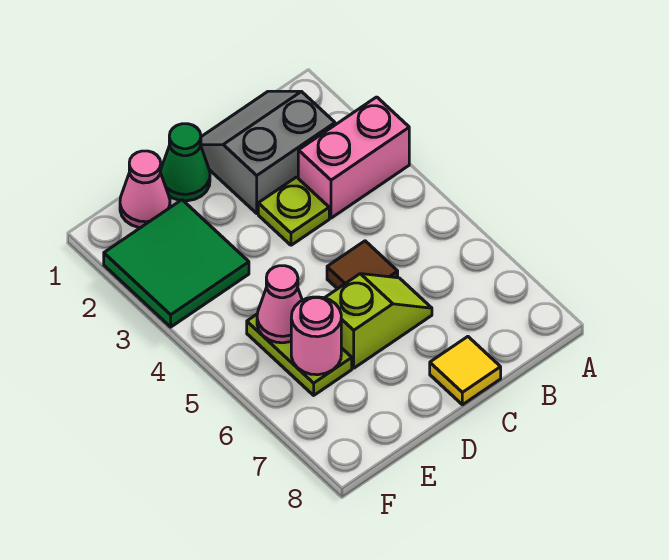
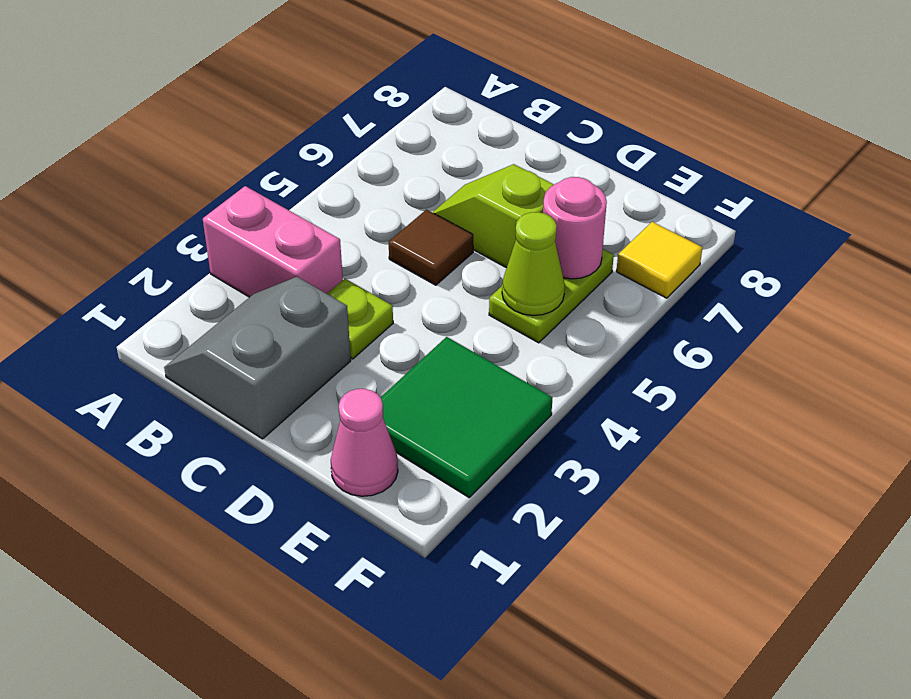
grey slope B1:C2 level 1 top 2 -> grey slope B1:C2 level 1 top C
yellow tile C8 level 1 -> yellow tile F7 level 1
green cone D1 level 1 -> none
pink cone E5 level 2 -> lime cone E5 level 2

